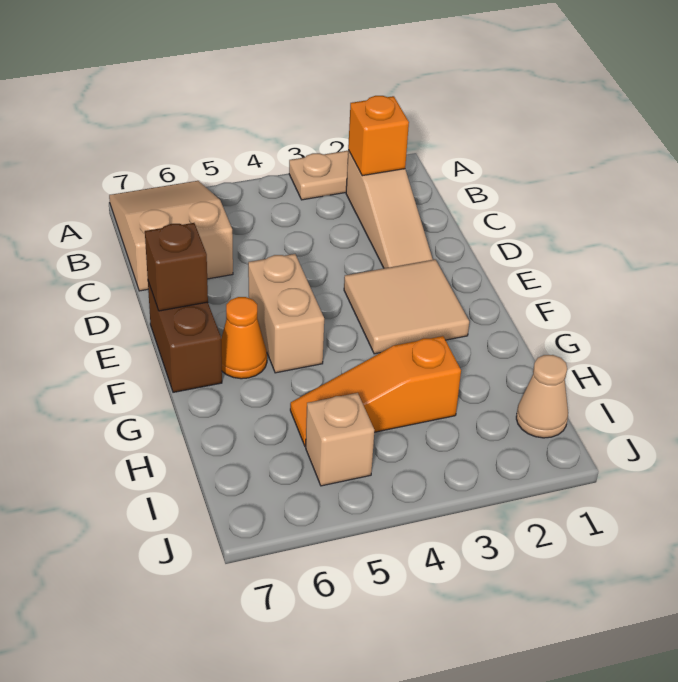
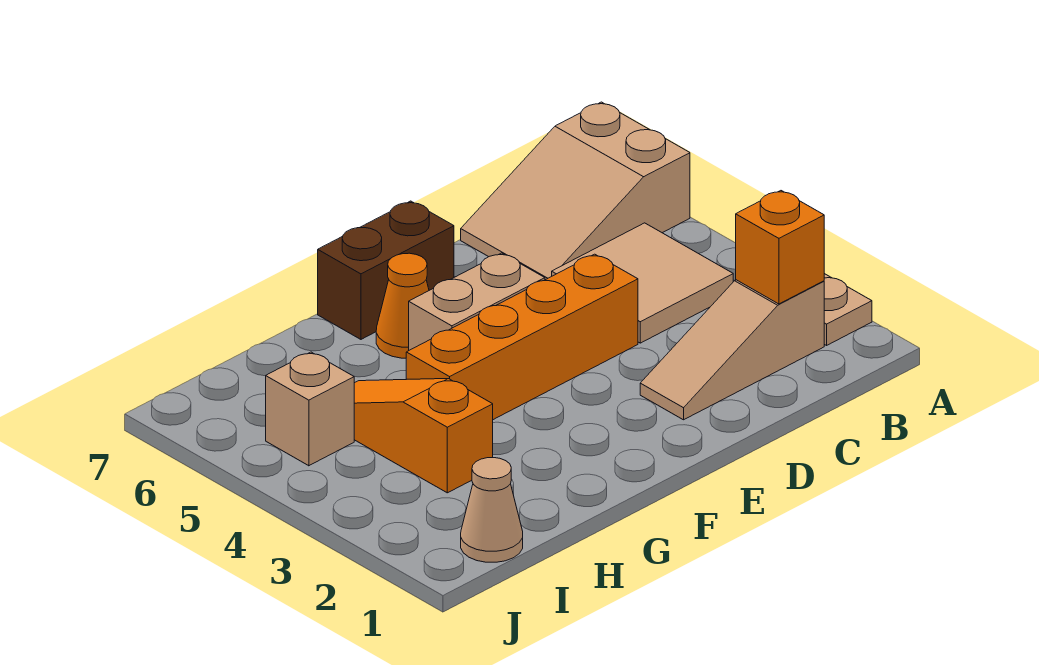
tan slope A6:C7 level 1 top C -> tan slope A6:C7 level 1 top A
none -> orange brick D4:G4 level 1
tan tile E2:F3 level 1 -> tan tile B4:C5 level 1
brown brick E7 level 2 -> none

